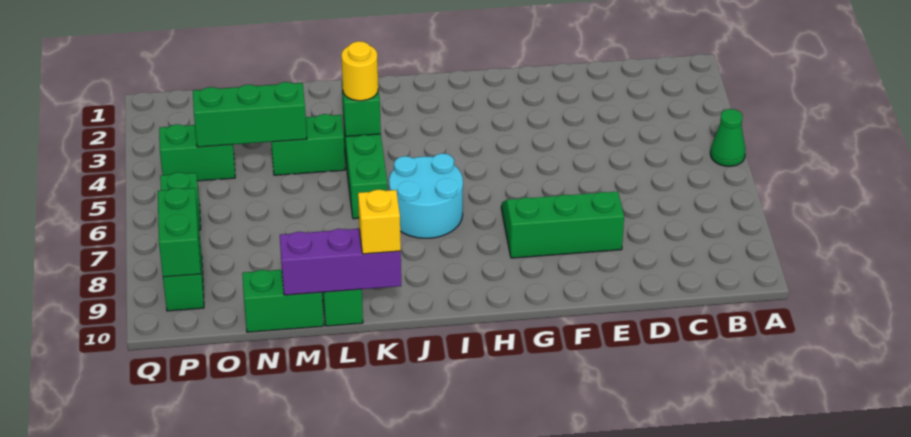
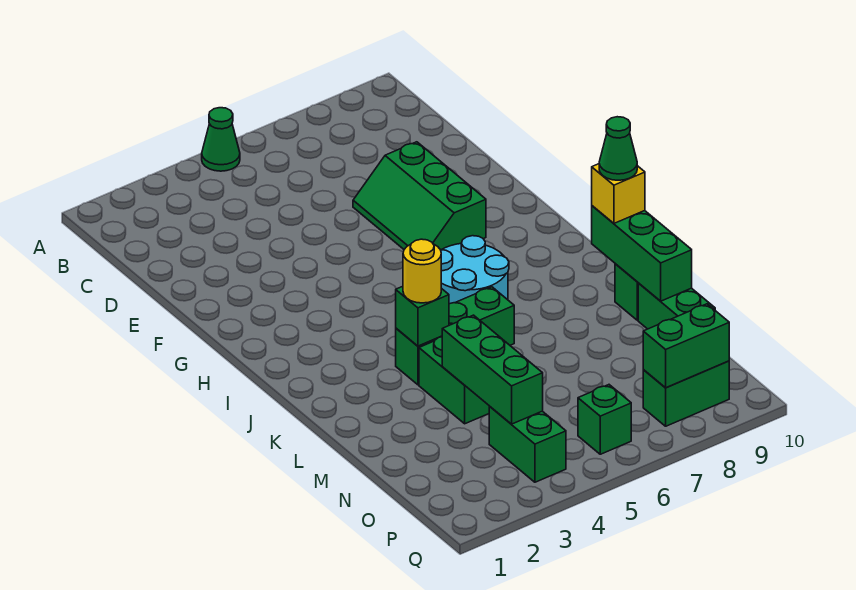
purple brick K10:M10 level 2 -> green brick K10:M10 level 2
none -> green cone K10 level 4

